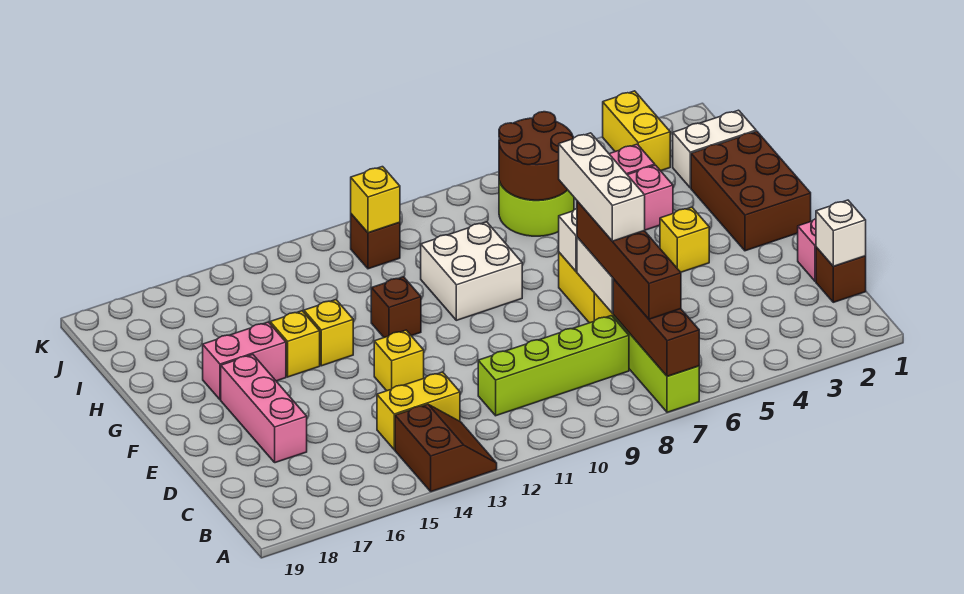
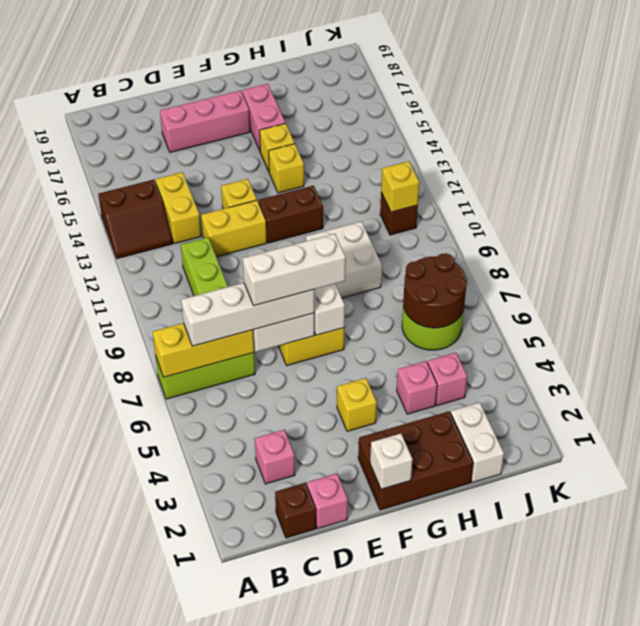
brown brick A7:C7 level 2 -> yellow brick A7:C7 level 2
brown brick B7:E7 level 3 -> white brick B7:E7 level 3
white brick C1 level 2 -> white brick F1 level 2
none -> pink brick C3 level 1
brown brick G12 level 1 -> brown brick F12:G12 level 1
yellow brick J3:K3 level 1 -> yellow brick D12:E12 level 1

